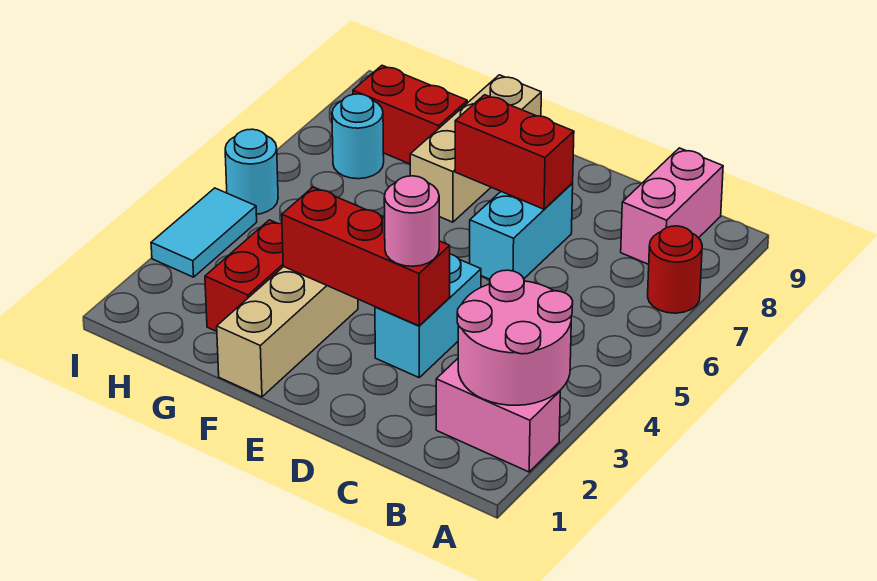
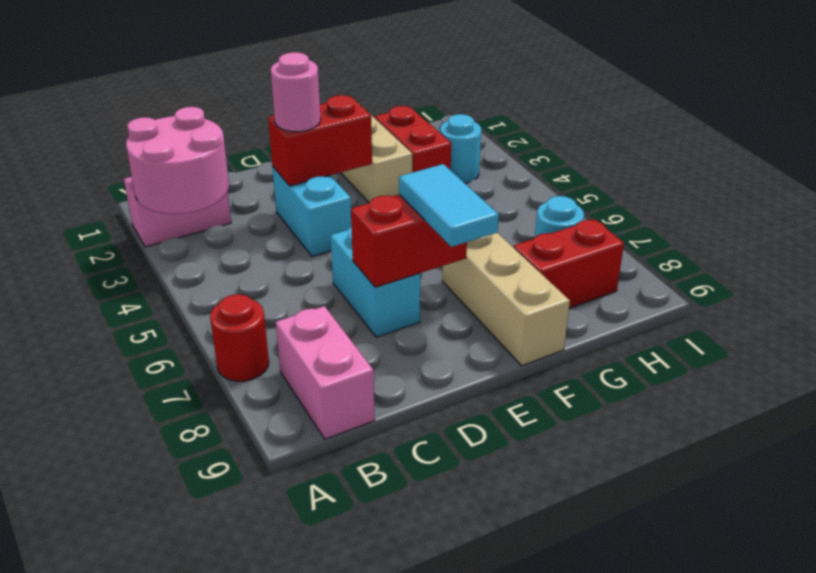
red brick D3:F3 level 2 -> red brick D3:E3 level 2
cyan tile I3:I4 level 1 -> cyan tile E7:E8 level 3
cyan round brick I5 level 1 -> cyan round brick H3 level 1

